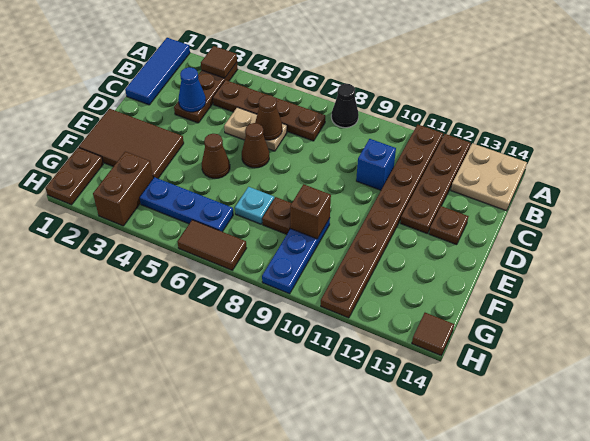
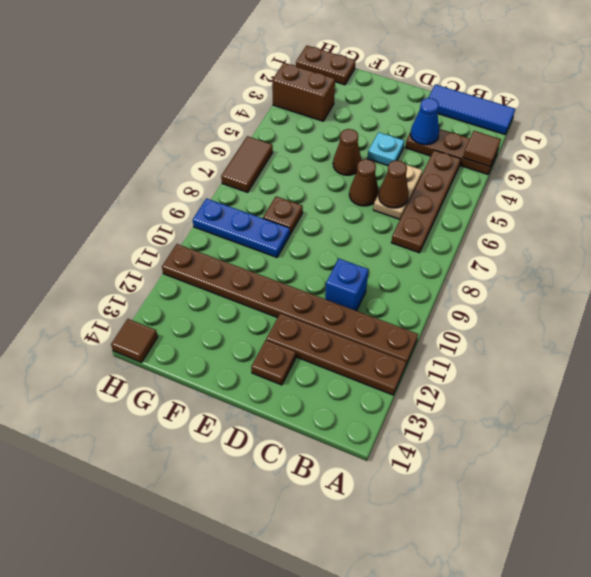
black cone A8 level 1 -> none
tan plate A13:B14 level 1 -> none
brown tile E1:F3 level 1 -> none
cyan plate F7 level 1 -> cyan plate D4 level 1
brown brick F9 level 2 -> none
blue plate G4:G6 level 1 -> none

